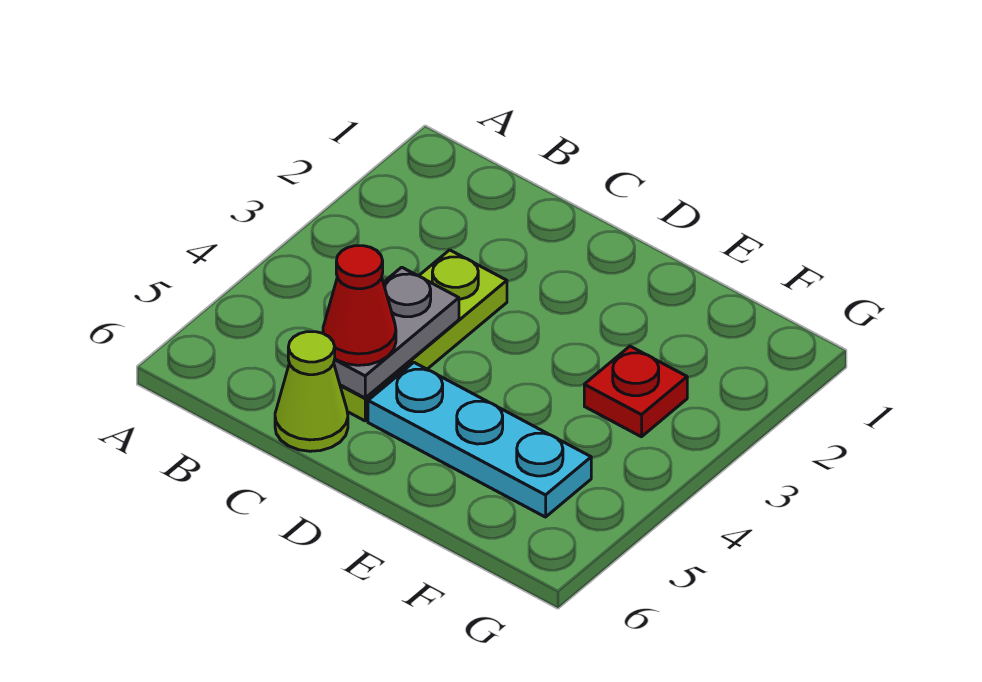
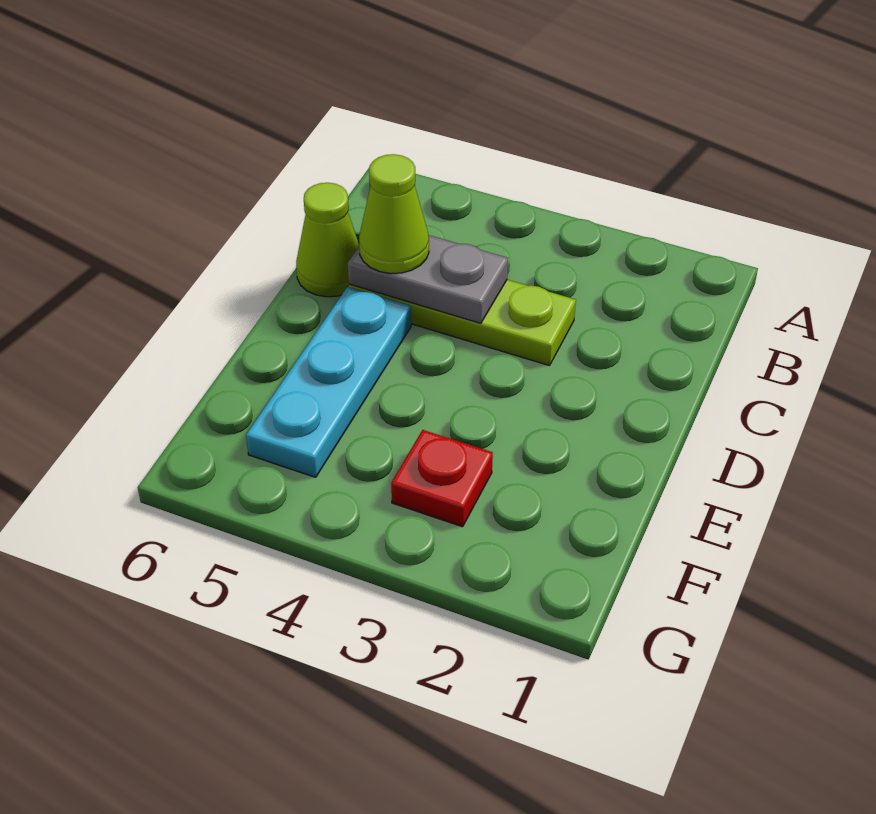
red cone C5 level 3 -> lime cone C5 level 3

